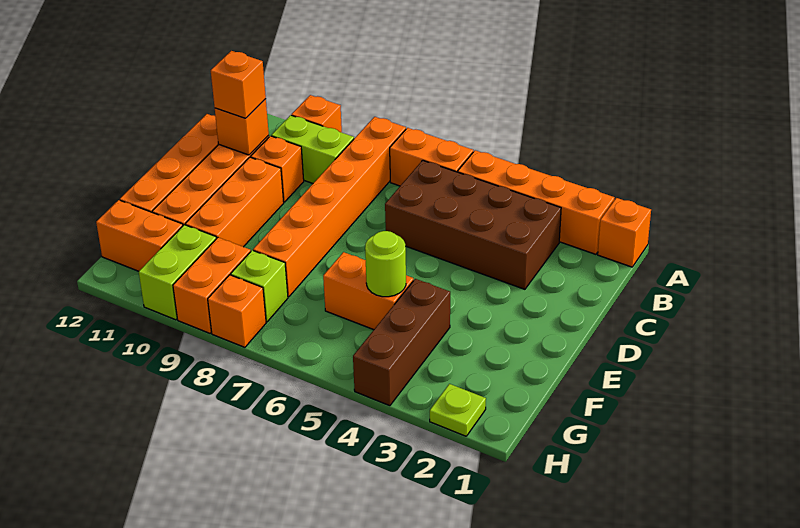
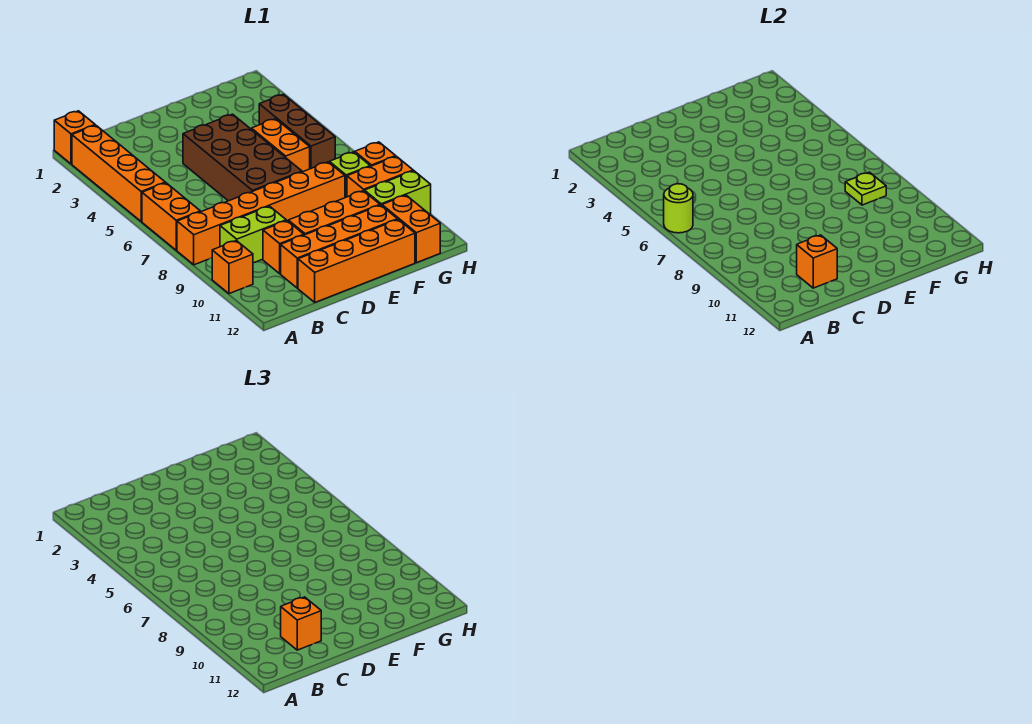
brown brick B3:C6 level 1 -> brown brick D4:E7 level 1
lime brick B9:B10 level 1 -> lime brick B9:C9 level 1
brown brick F4:H4 level 1 -> brown brick G4:G6 level 1
lime round brick F5 level 2 -> lime round brick A6 level 2
lime plate H2 level 1 -> lime plate G8 level 2

